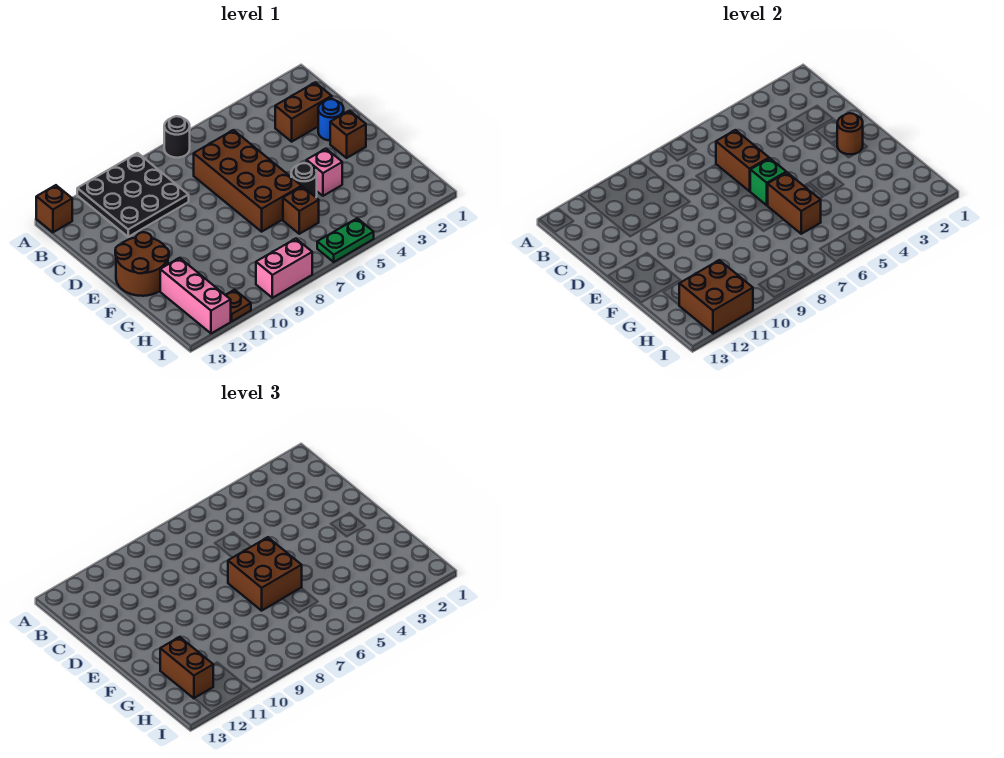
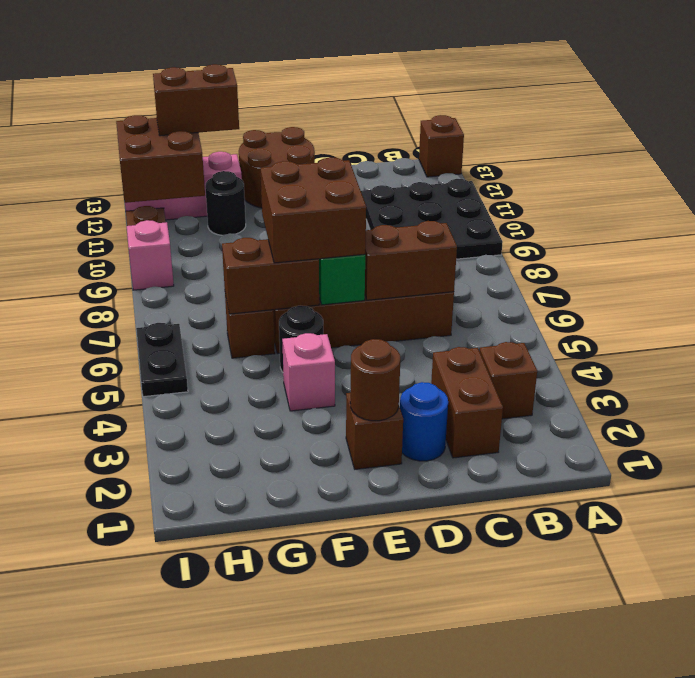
black round brick A7 level 1 -> black round brick G11 level 1
none -> brown brick B3 level 1
green plate I5:I6 level 1 -> black plate I5:I6 level 1
pink brick I8:I9 level 1 -> pink brick I9 level 1

